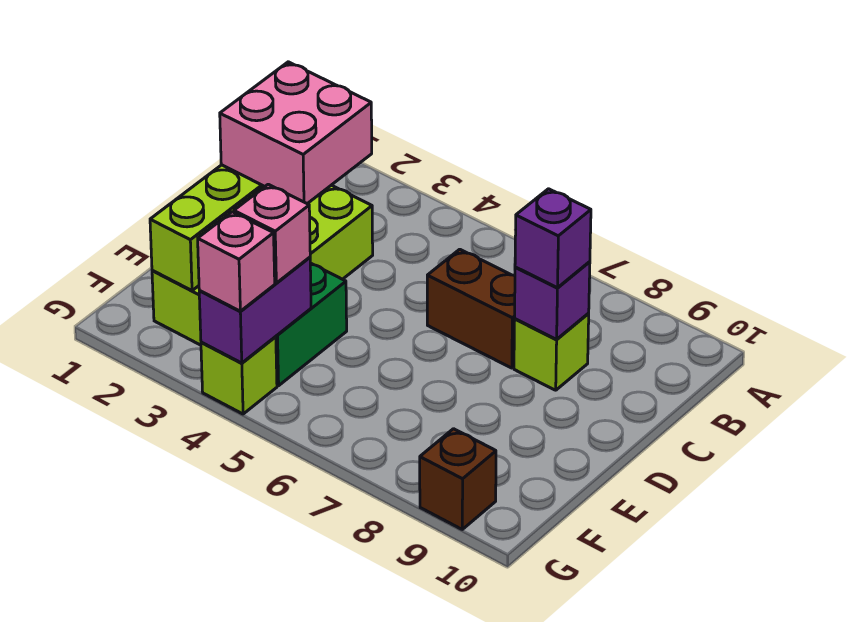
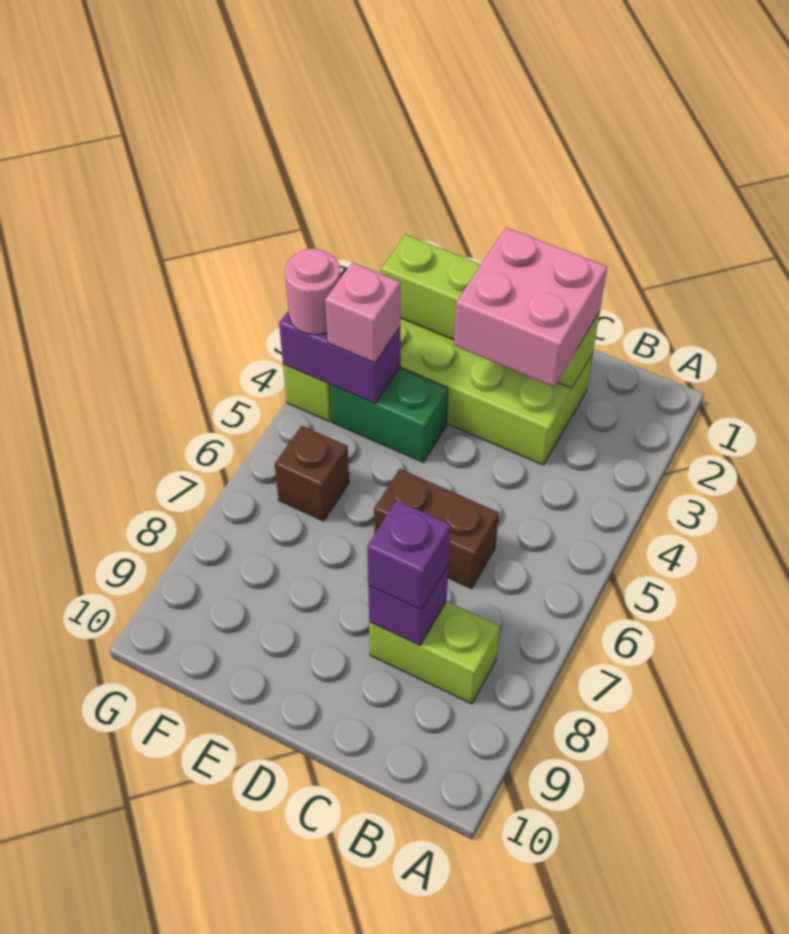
brown brick C6:C7 level 1 -> brown brick C6:D6 level 1
lime brick C8 level 1 -> lime brick B8:C8 level 1
pink brick G4 level 3 -> pink round brick G4 level 3
brown brick G9 level 1 -> brown brick F6 level 1

